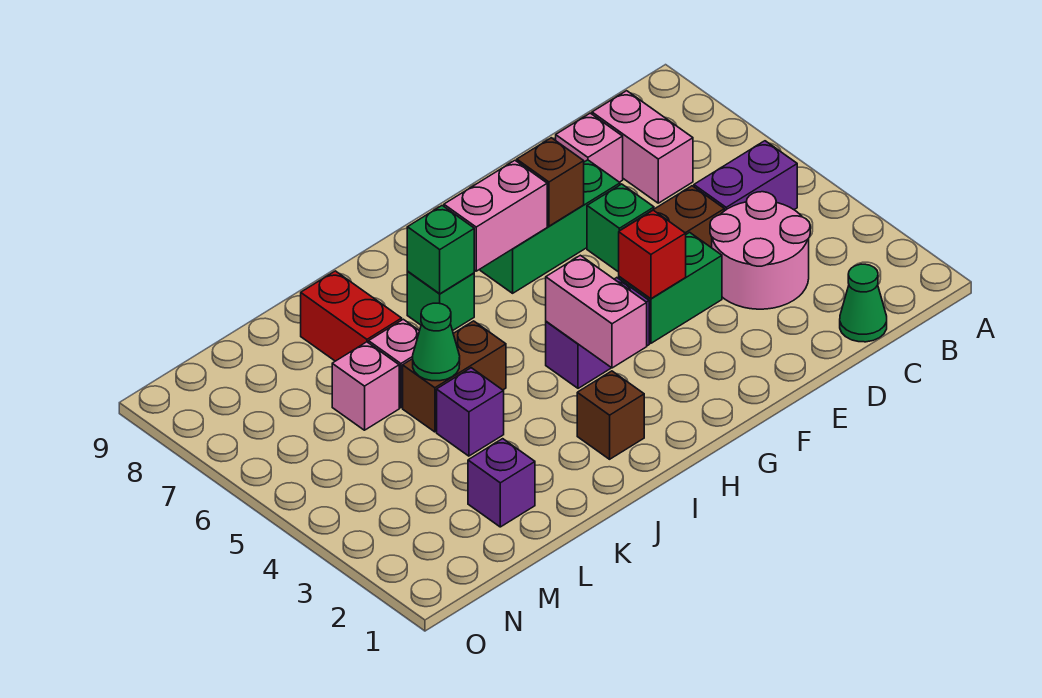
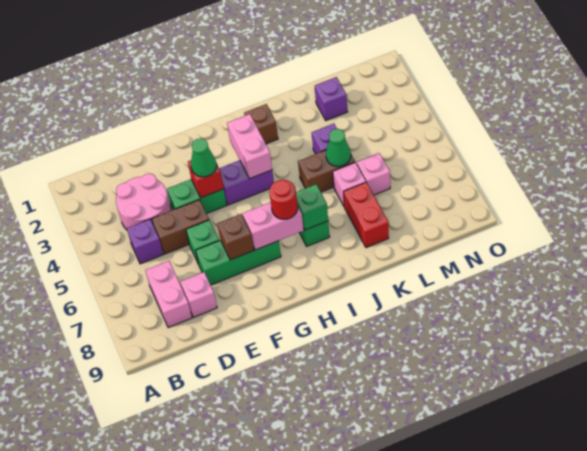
purple brick B5:C5 level 1 -> purple brick C5 level 1
green cone C1 level 1 -> green cone F4 level 3
none -> red round brick H7 level 3

